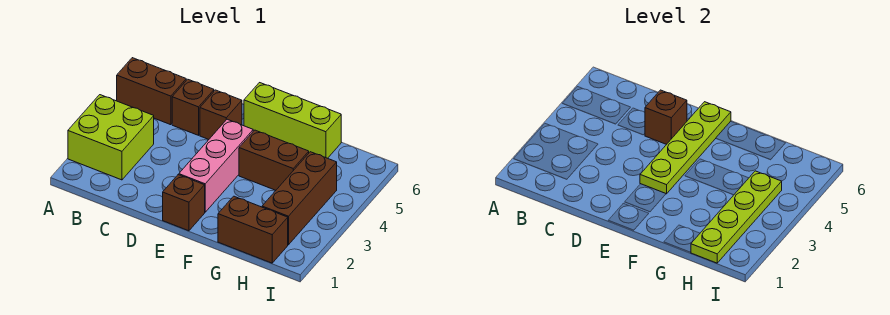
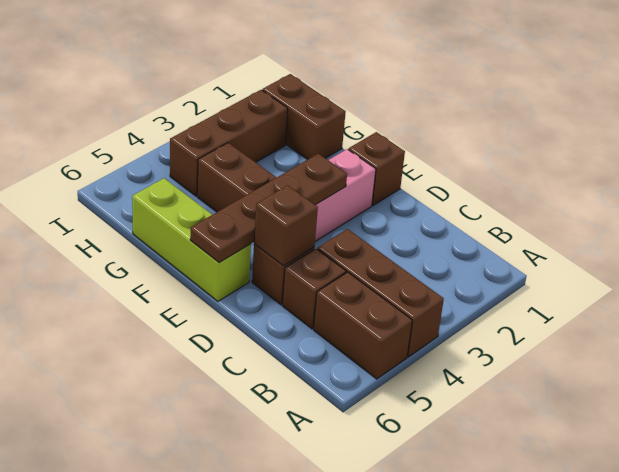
lime brick A2:B3 level 1 -> none
none -> brown brick A4:C4 level 1
lime plate E3:E6 level 2 -> brown plate E3:E6 level 2
lime plate H1:H4 level 2 -> none

